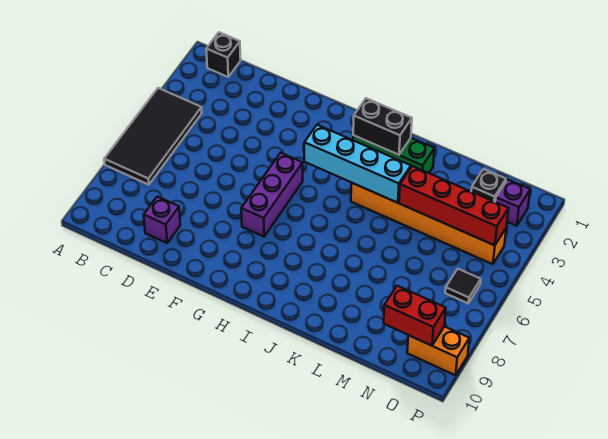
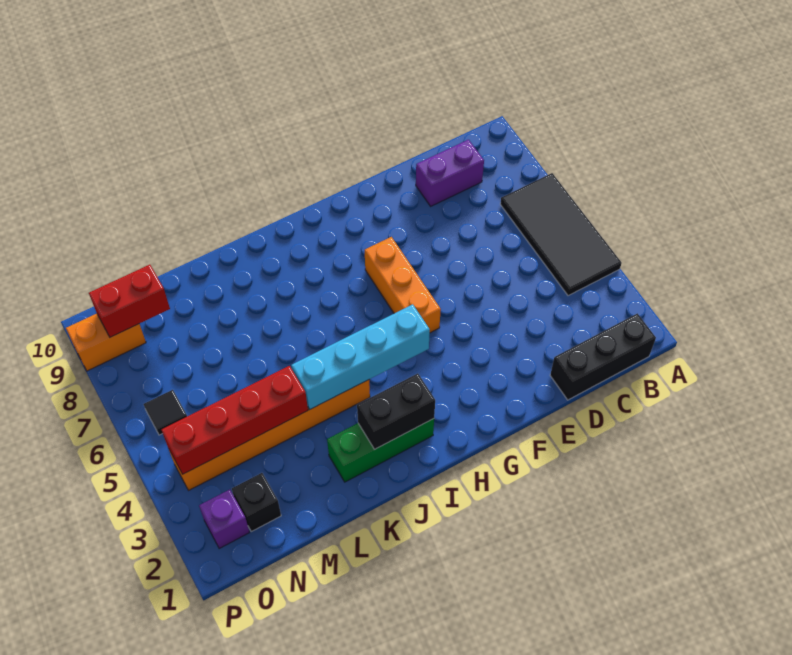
black brick B1 level 1 -> black brick B1:D1 level 1
purple brick D9 level 1 -> purple brick C9:D9 level 1
purple brick G5:G7 level 1 -> orange brick G5:G7 level 1

